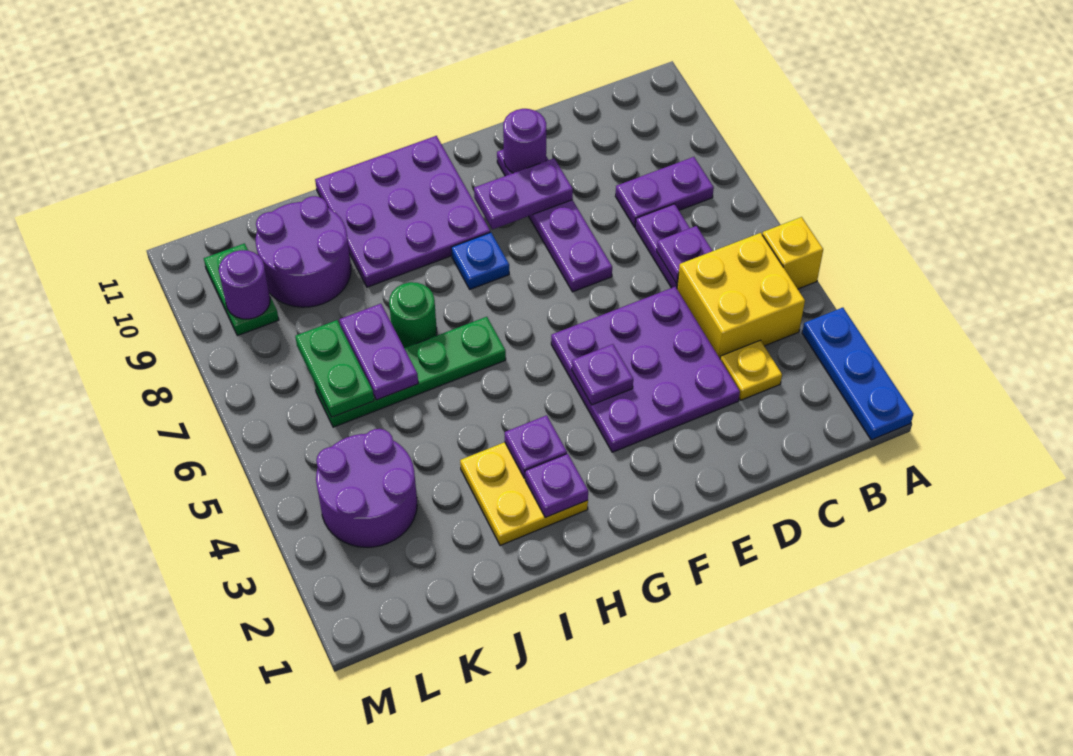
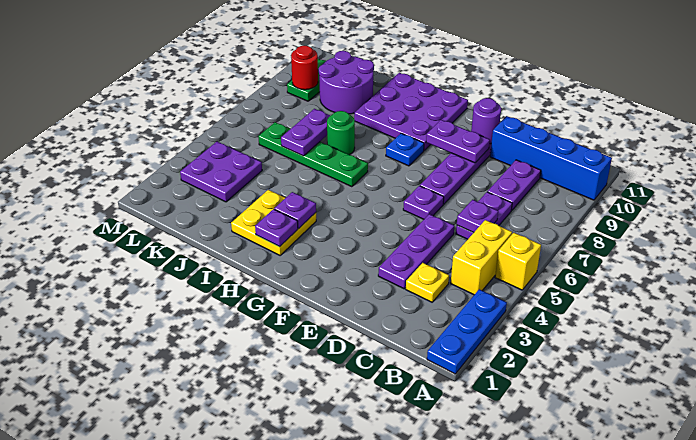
none -> blue brick A10:D10 level 1
yellow brick B4:C5 level 1 -> yellow brick B4:B5 level 1
purple plate B8:C8 level 1 -> purple plate C8:C9 level 1
purple plate D3:F5 level 1 -> purple plate D3:D5 level 1
purple plate F4 level 2 -> purple plate E6 level 1
purple round brick K3:L4 level 1 -> purple plate K3:L4 level 1
green plate K6:K7 level 2 -> none
purple round brick L9 level 2 -> red round brick L9 level 2

